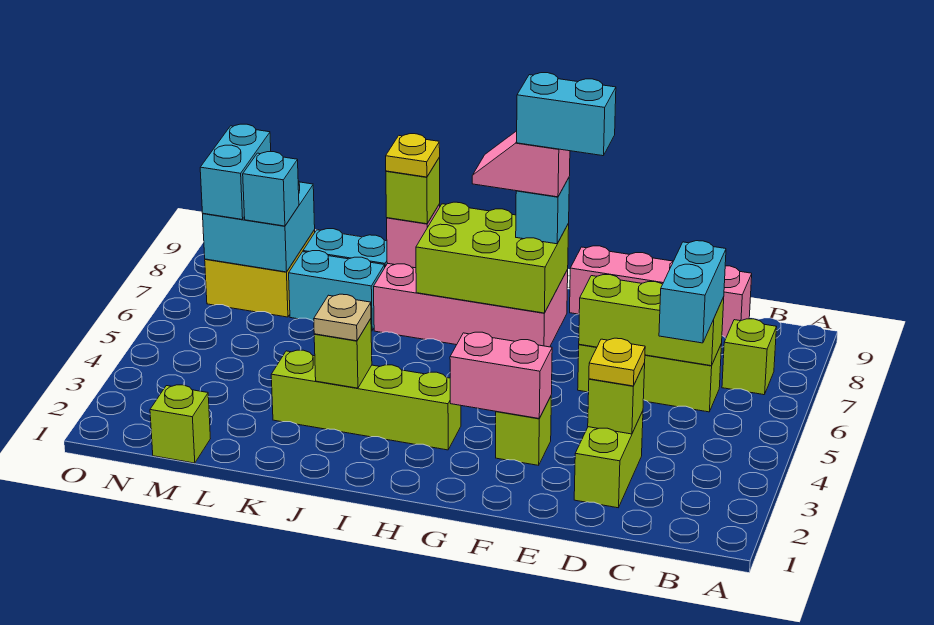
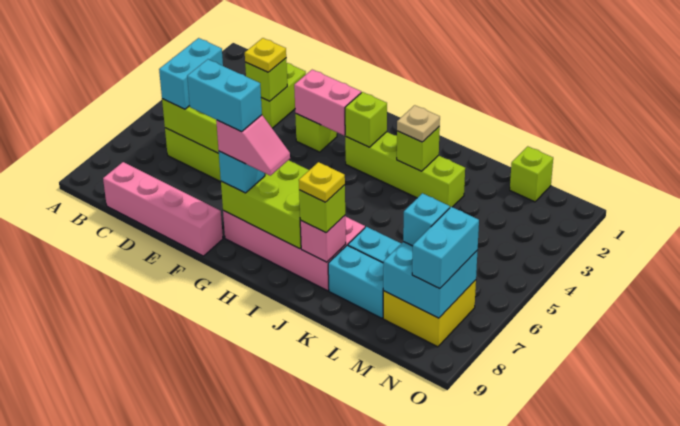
lime brick B7 level 1 -> lime brick H3 level 2

